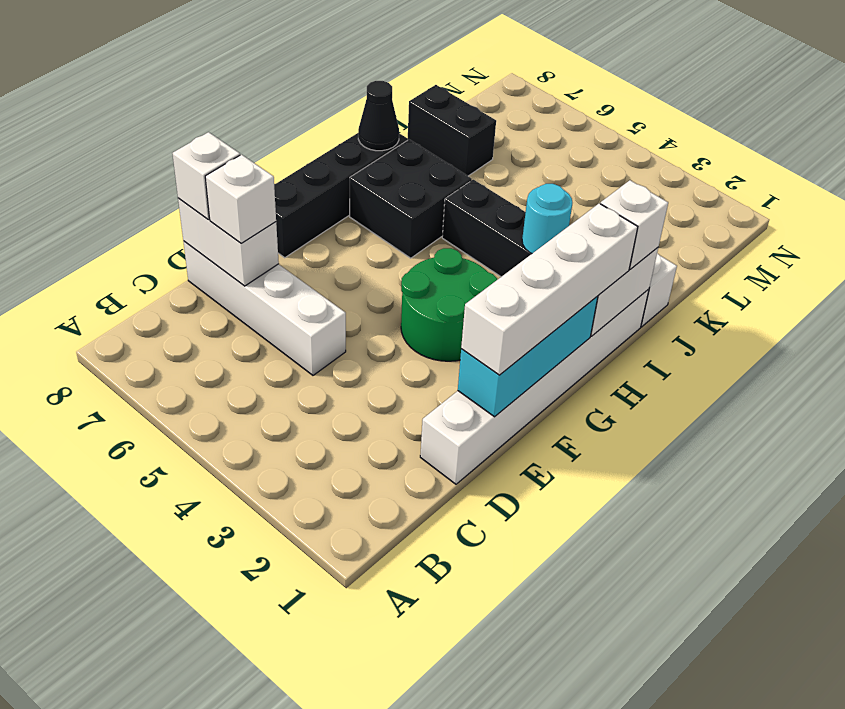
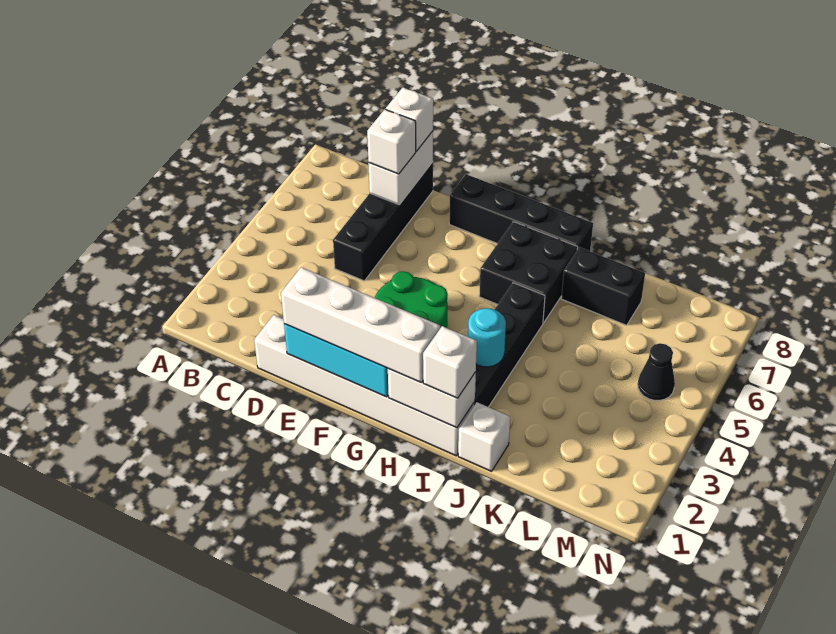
white brick D5:D8 level 1 -> black brick D5:D8 level 1
black cone I8 level 2 -> black cone M5 level 1
black brick K7:K8 level 1 -> black brick J7:K7 level 1

